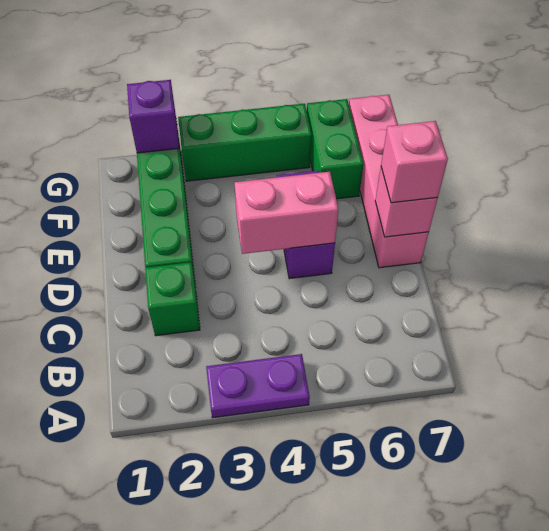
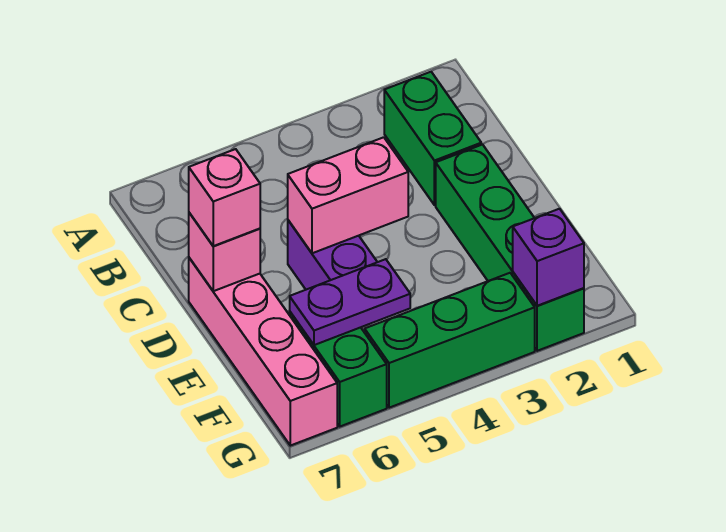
purple plate A3:A4 level 1 -> purple plate F5:F6 level 2
green brick C2 level 1 -> green brick B2:C2 level 1

